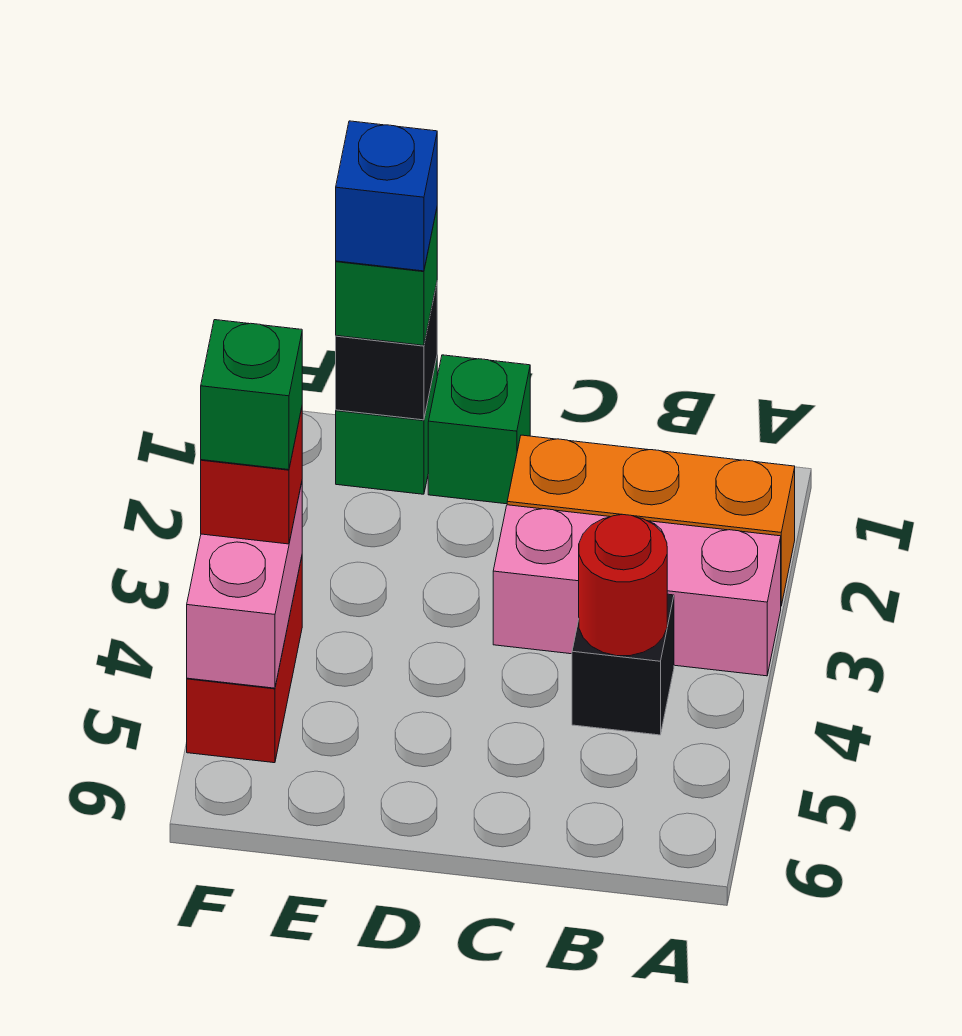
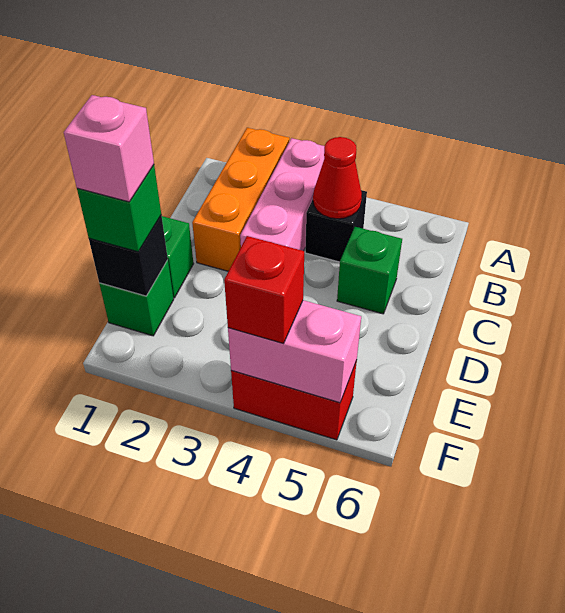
red round brick B4 level 2 -> red cone B4 level 2
blue brick E1 level 4 -> pink brick E1 level 4
green brick F4 level 4 -> green brick C5 level 1

